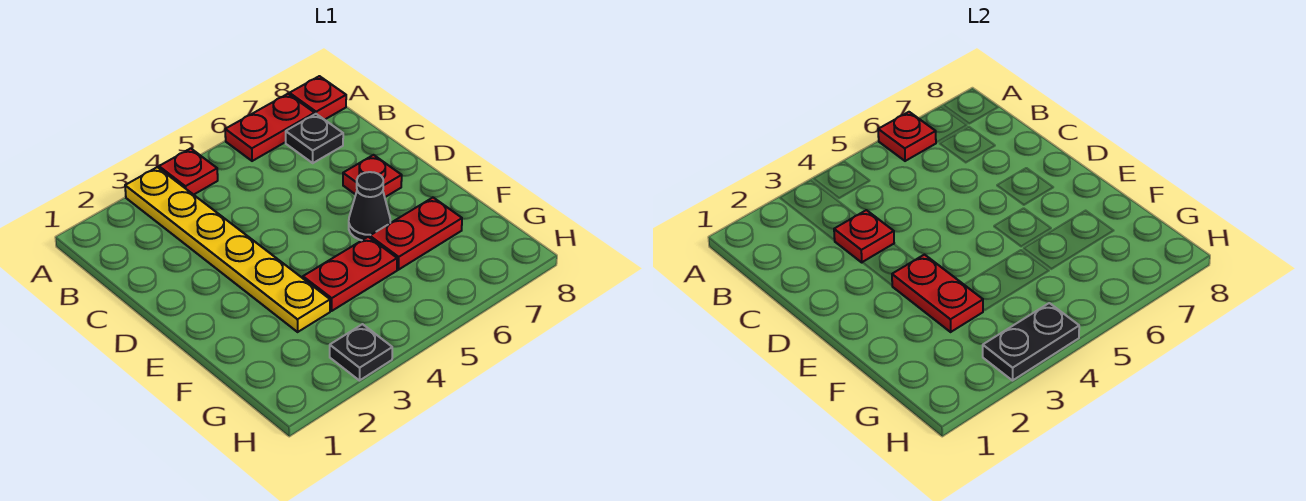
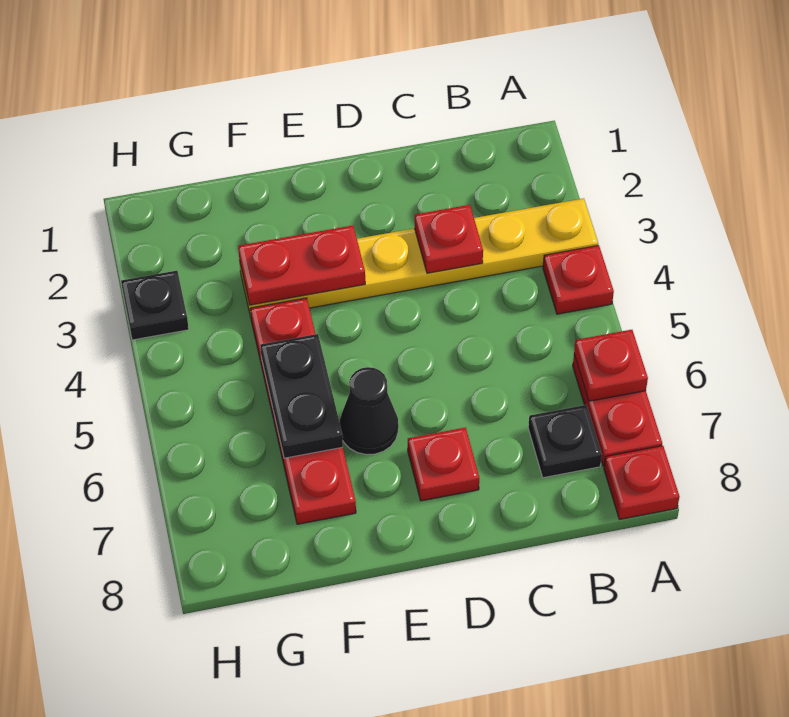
black plate H3:H4 level 2 -> black plate F5:F6 level 2

